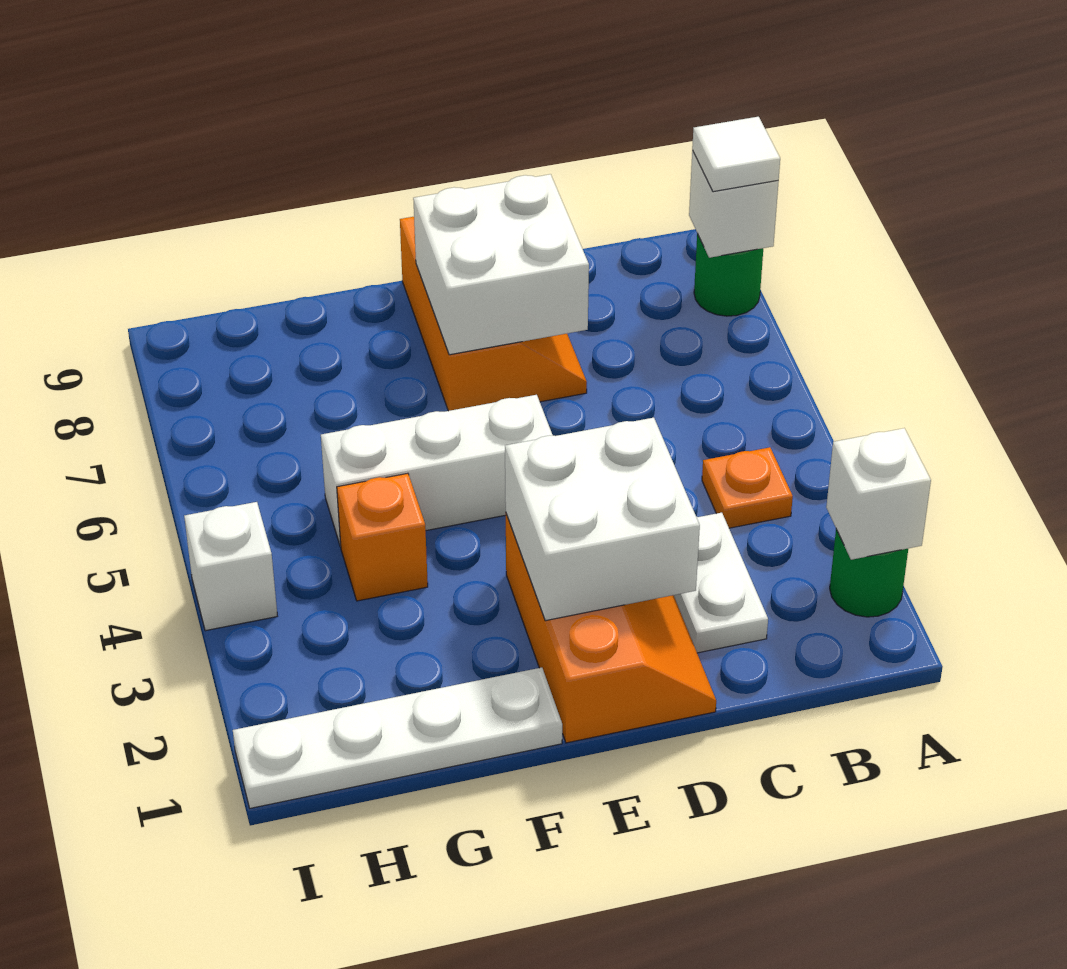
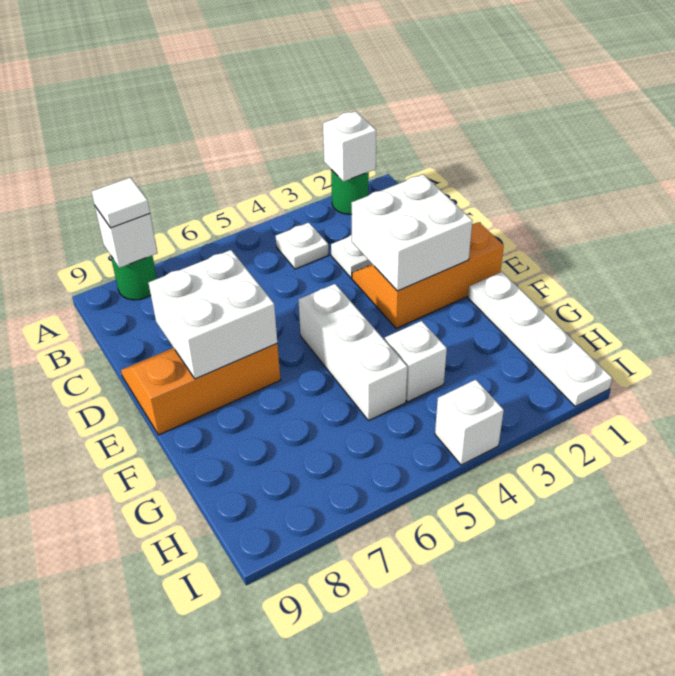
orange plate B4 level 1 -> white plate B4 level 1
orange brick G4 level 1 -> white brick G4 level 1

